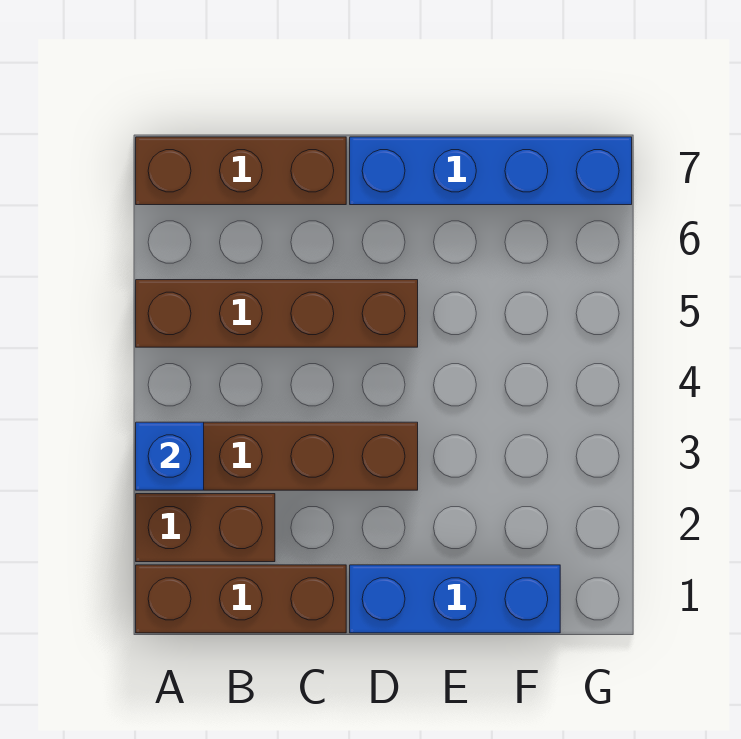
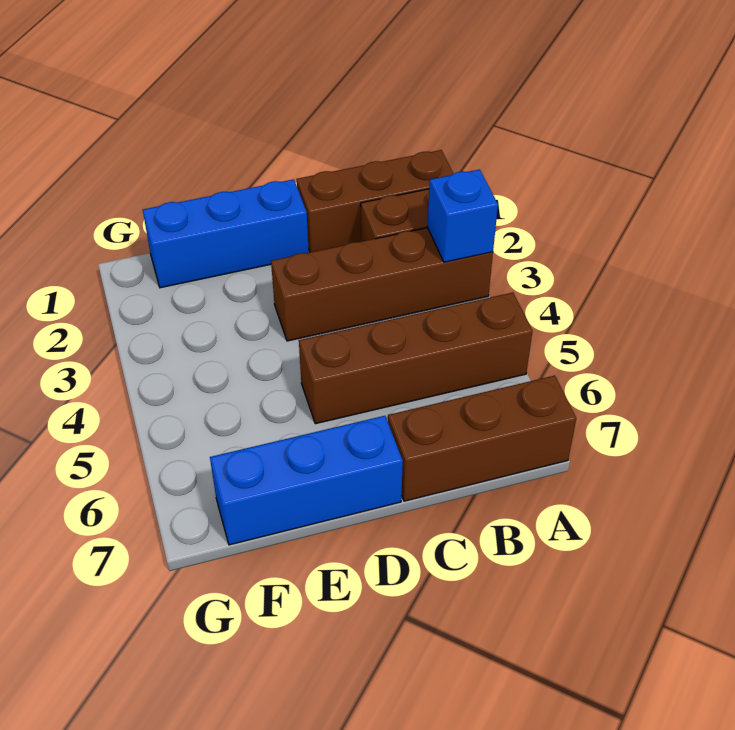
blue brick D7:G7 level 1 -> blue brick D7:F7 level 1

